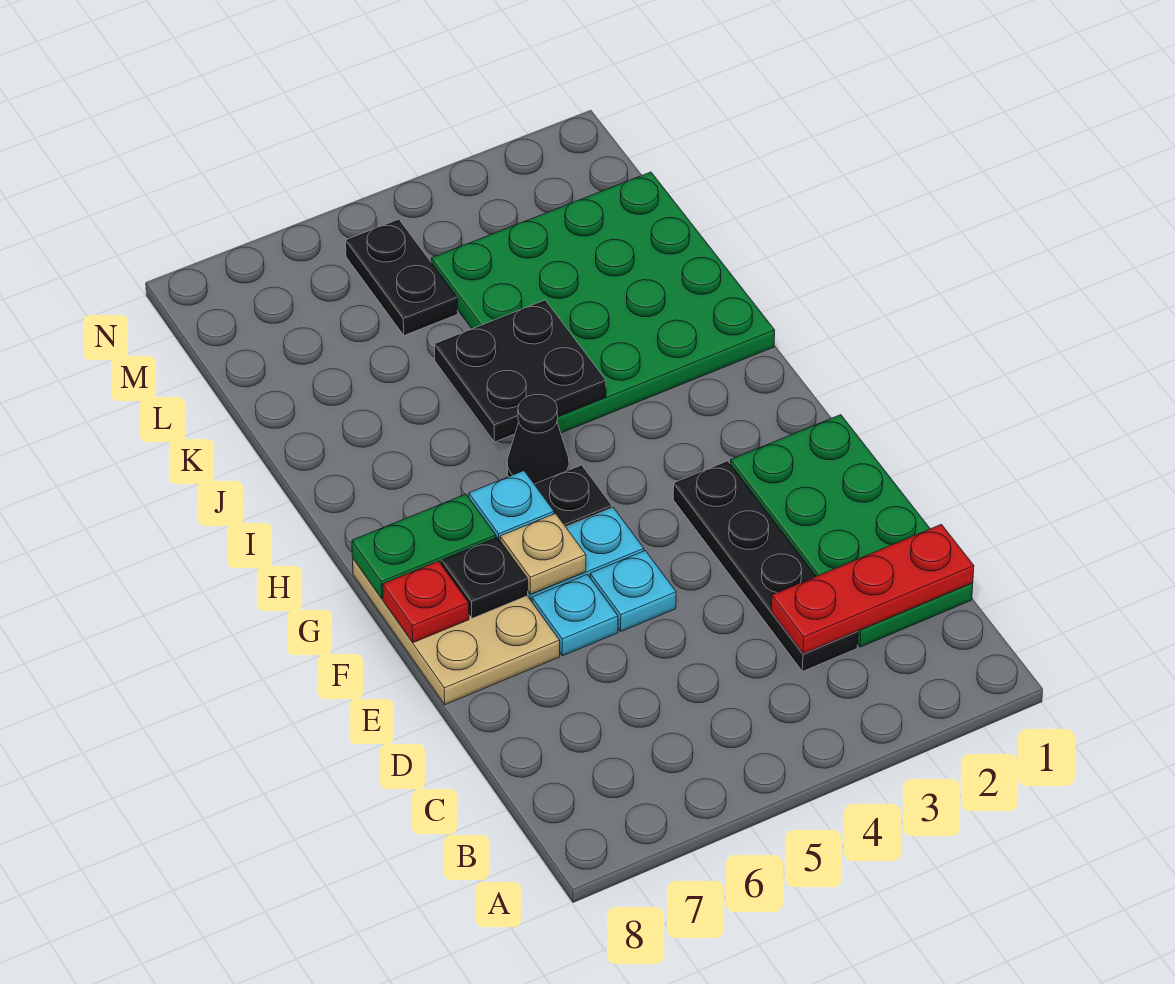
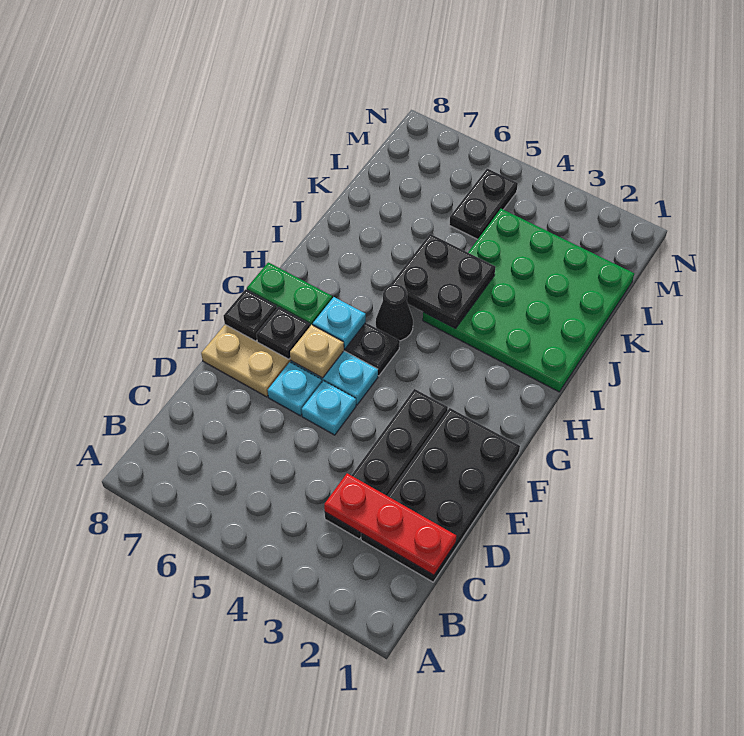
green plate C1:F2 level 1 -> black plate C1:F2 level 1
red plate F8 level 2 -> black plate F8 level 2

